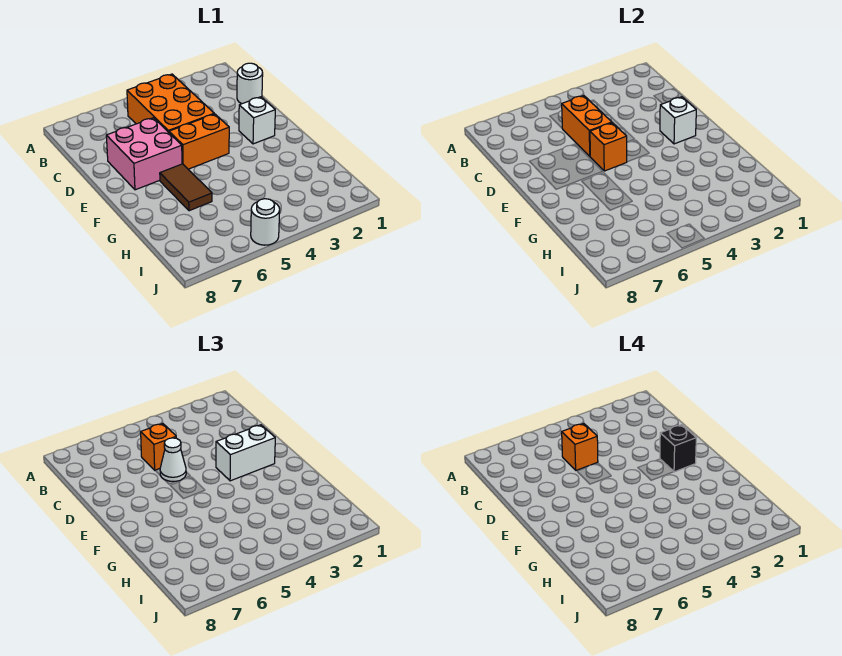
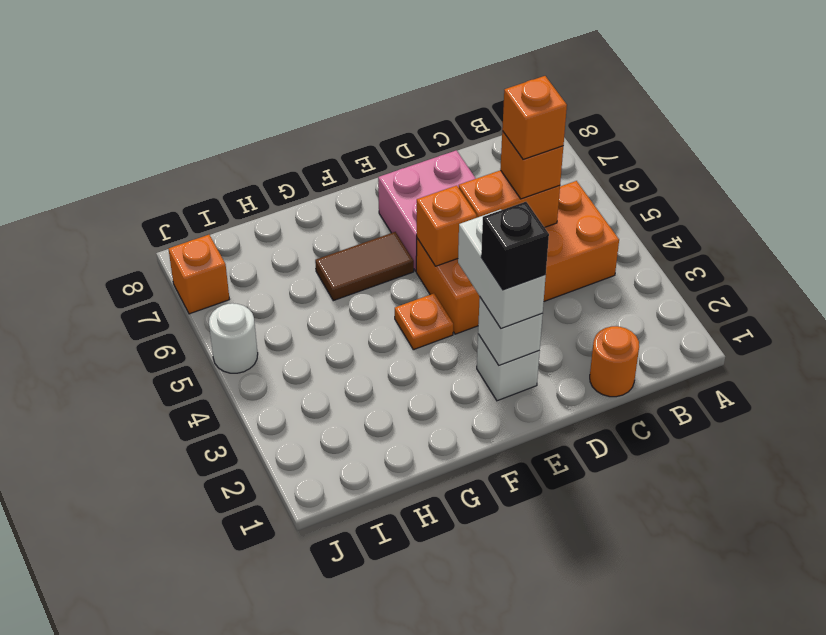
white round brick C1 level 1 -> orange round brick C1 level 1
white cone D5 level 3 -> none
none -> orange plate F4 level 1
none -> orange brick J7 level 1

